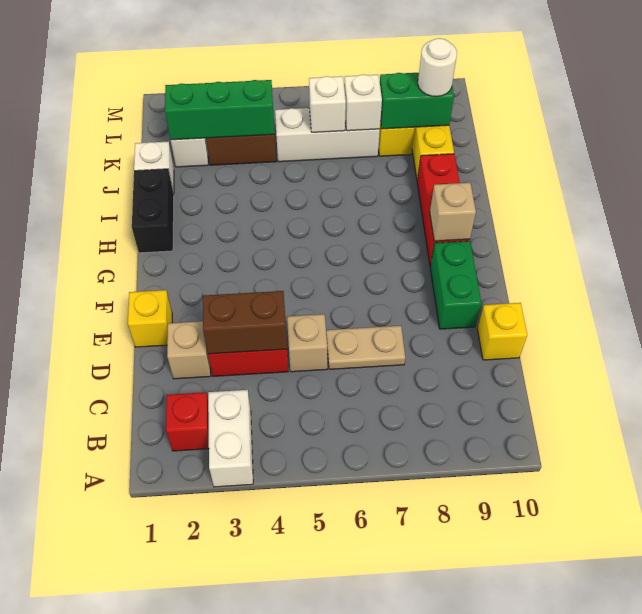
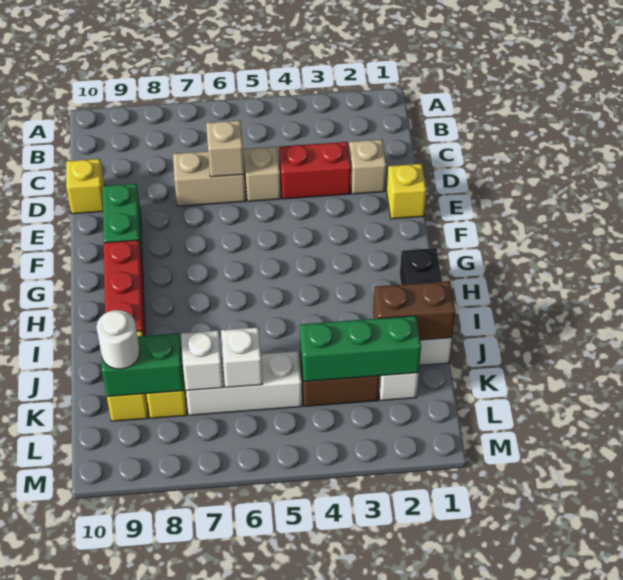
white brick A3:B3 level 1 -> none
red brick B2 level 1 -> none
brown brick D3:D4 level 2 -> brown brick J1:J2 level 2
tan plate D6:D7 level 1 -> tan brick D6:D7 level 1
tan brick G9 level 2 -> tan brick D6 level 2

